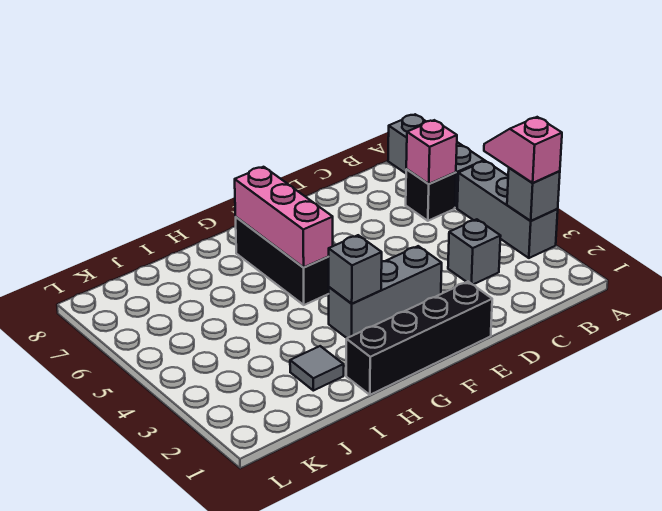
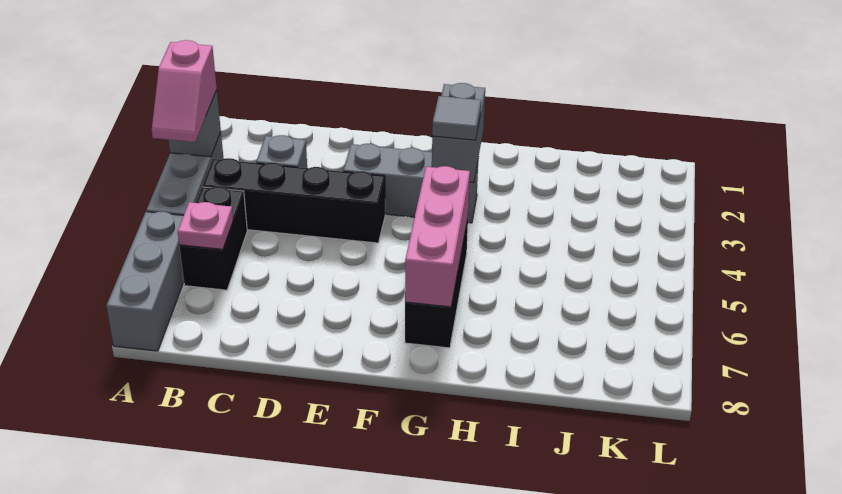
black brick B6 level 1 -> black brick B5:B6 level 1
pink brick B6 level 2 -> pink plate B6 level 2
black brick E1:H1 level 1 -> black brick B4:E4 level 1
grey brick G3 level 2 -> grey brick G2:G3 level 2
grey tile I2 level 1 -> grey tile G3 level 3

